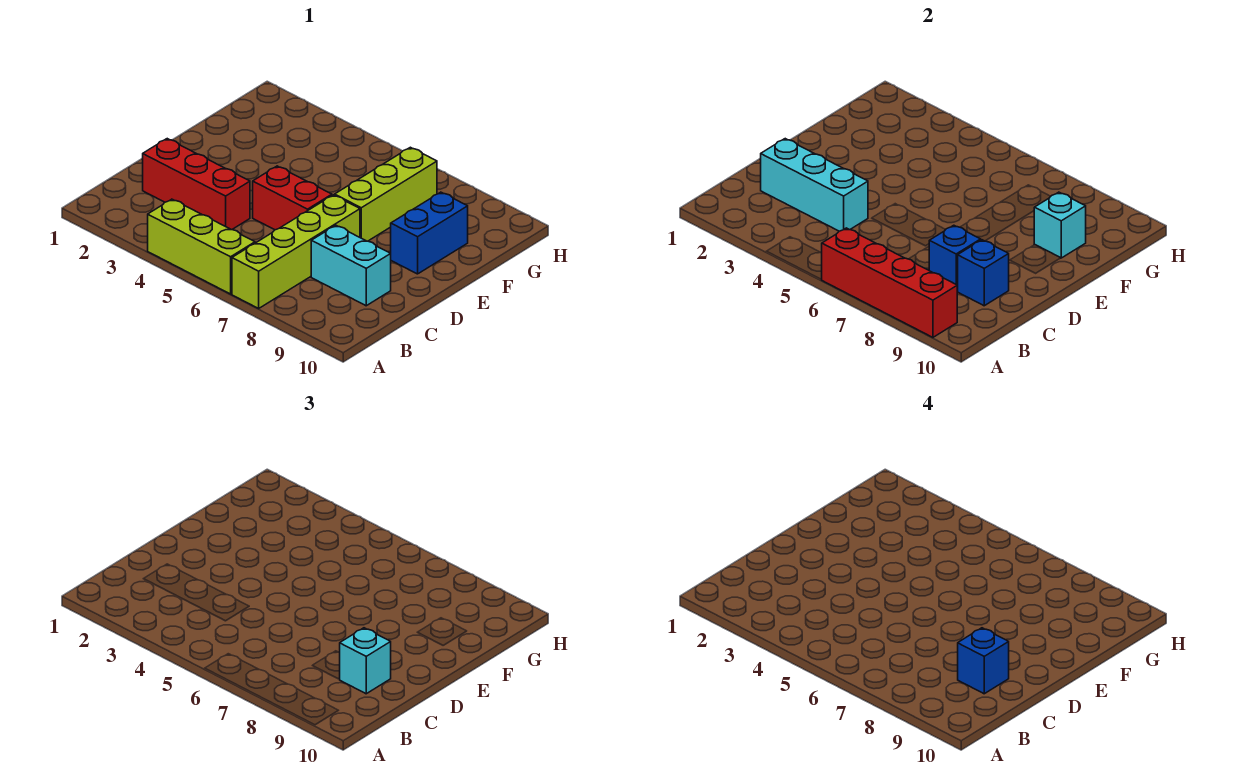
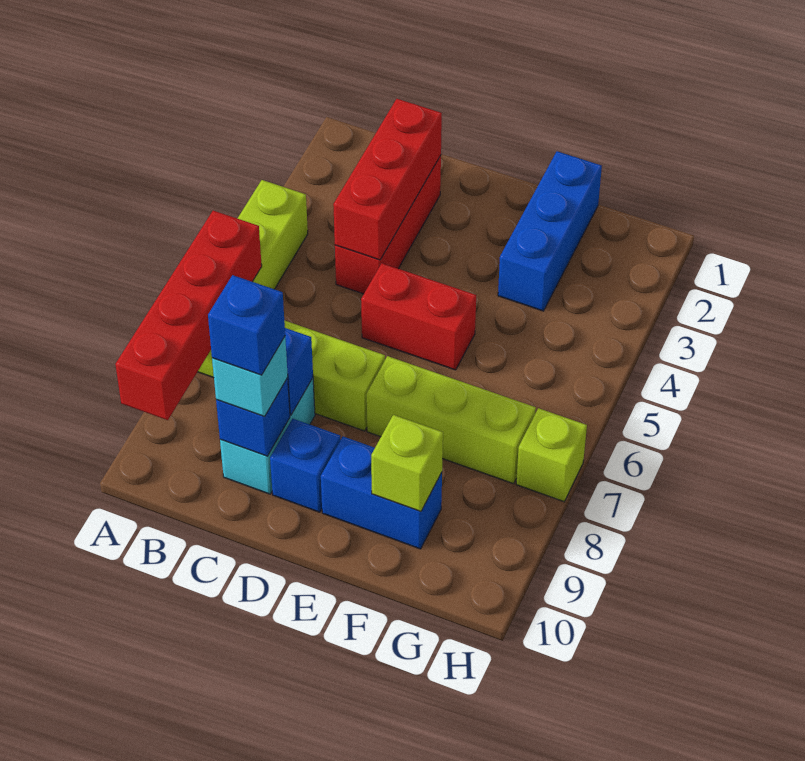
cyan brick C2:C4 level 2 -> red brick C2:C4 level 2
red brick D5:D6 level 1 -> red brick D5:E5 level 1
none -> blue brick D9 level 1
none -> blue brick F1:F3 level 1
cyan brick F9 level 2 -> lime brick F9 level 2
none -> lime brick H7 level 1

